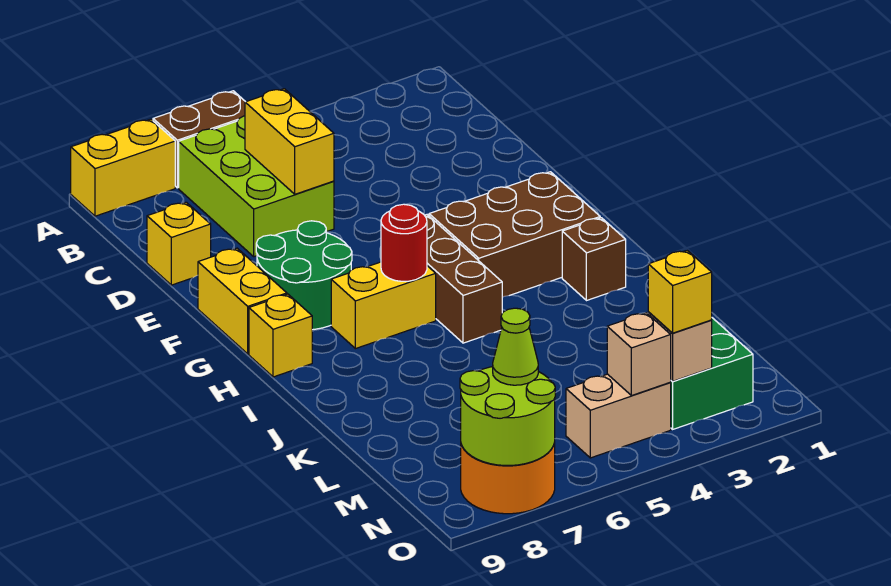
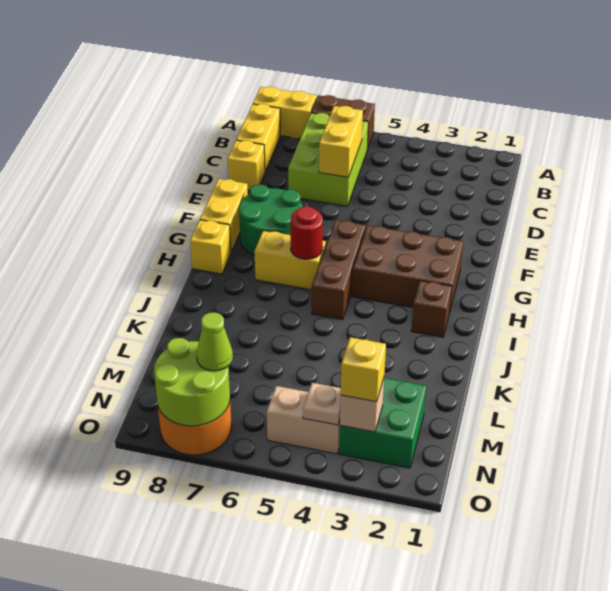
none -> yellow brick B9:C9 level 1
tan brick N4 level 2 -> tan plate N4 level 2

